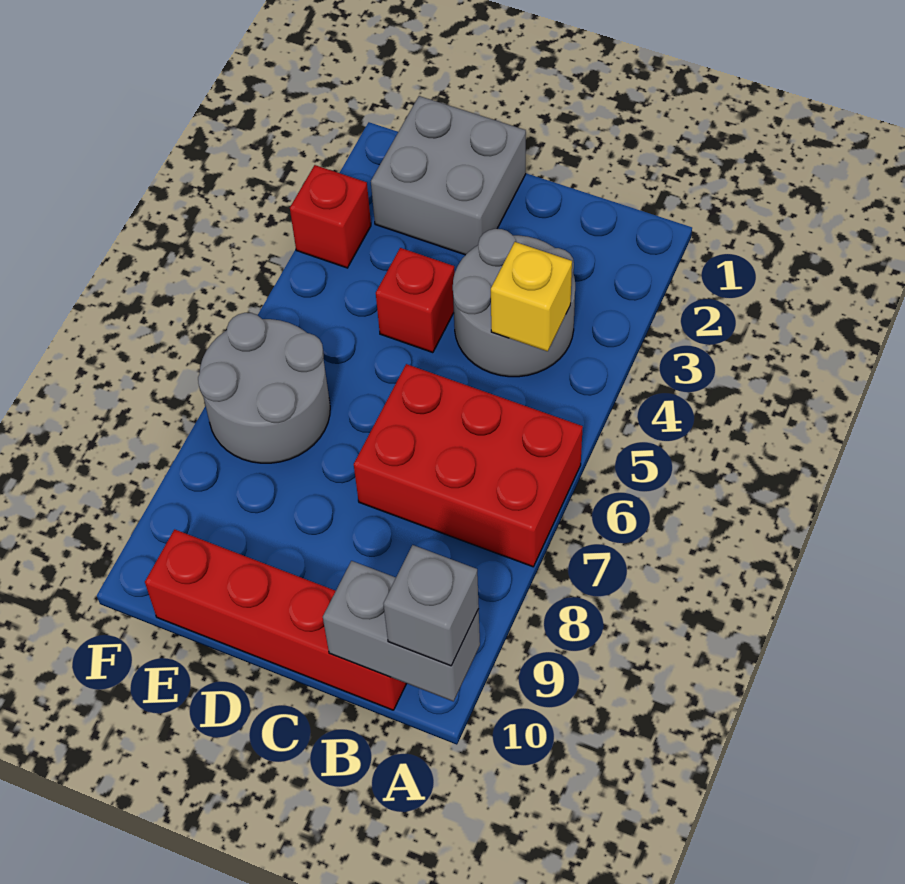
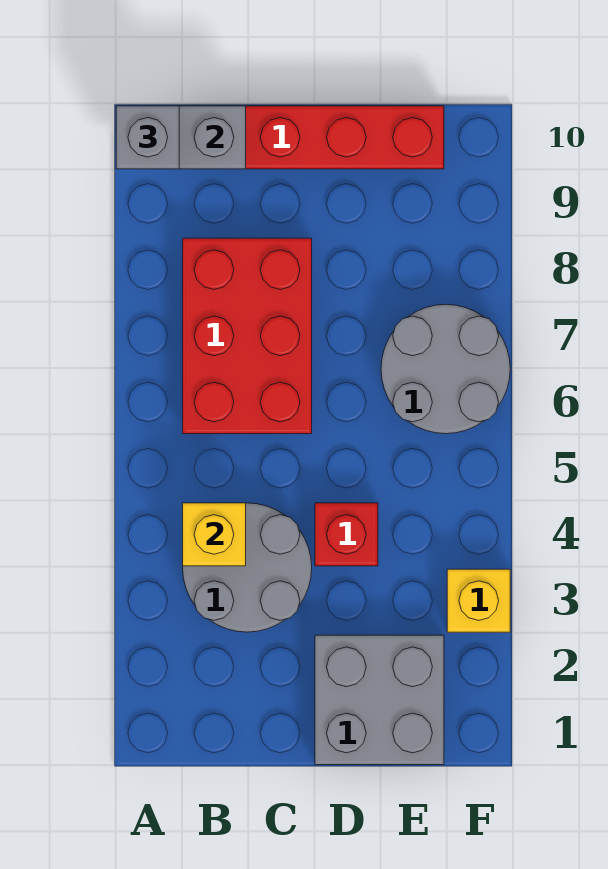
red brick A6:C7 level 1 -> red brick B6:C8 level 1
red brick F3 level 1 -> yellow brick F3 level 1

